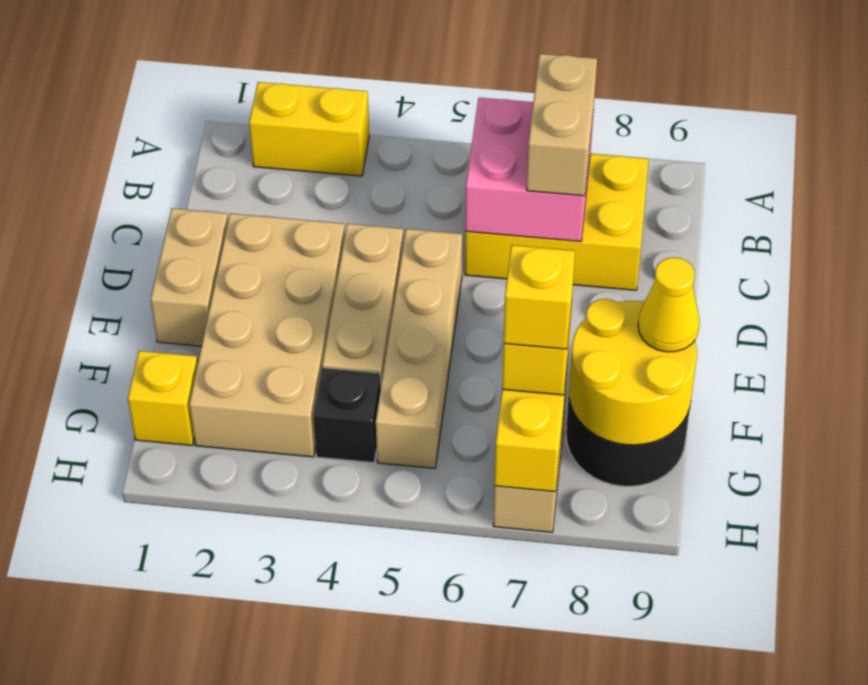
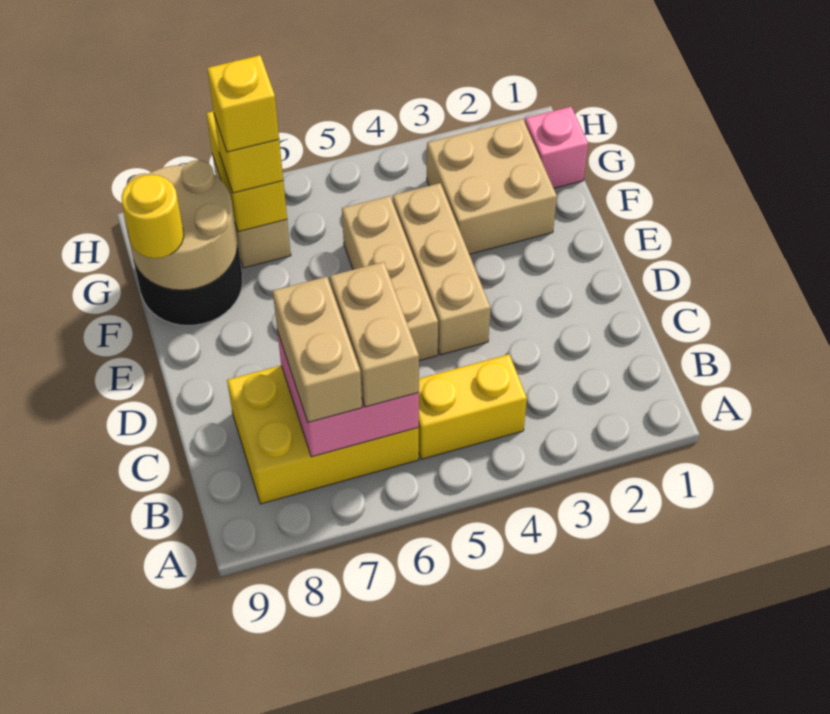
yellow brick A2:A3 level 1 -> yellow brick B4:B5 level 1
tan brick D1:E1 level 1 -> tan brick B6:C6 level 3
tan brick D2:G3 level 1 -> tan brick F2:G3 level 1
tan brick D5:G5 level 1 -> tan brick D5:F5 level 1
yellow round brick F8:G9 level 2 -> tan round brick F8:G9 level 2
yellow cone F9 level 3 -> yellow round brick F9 level 3
yellow brick G1 level 1 -> pink brick G1 level 1
black brick G4 level 1 -> none

